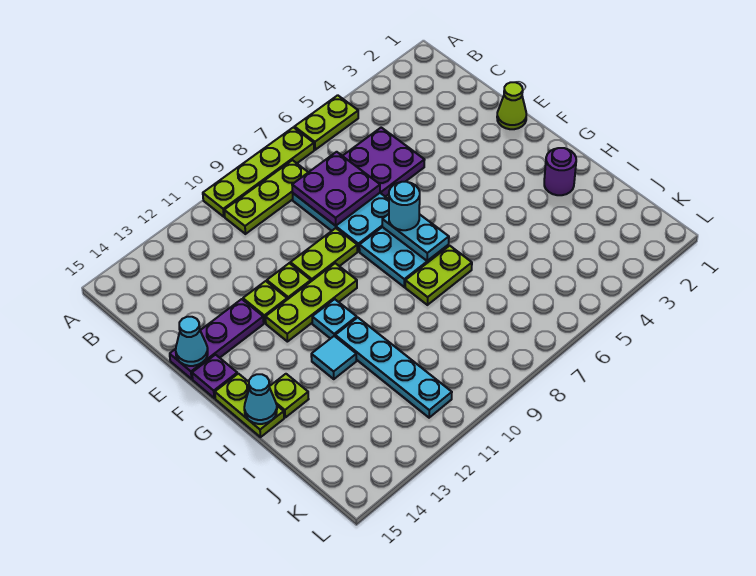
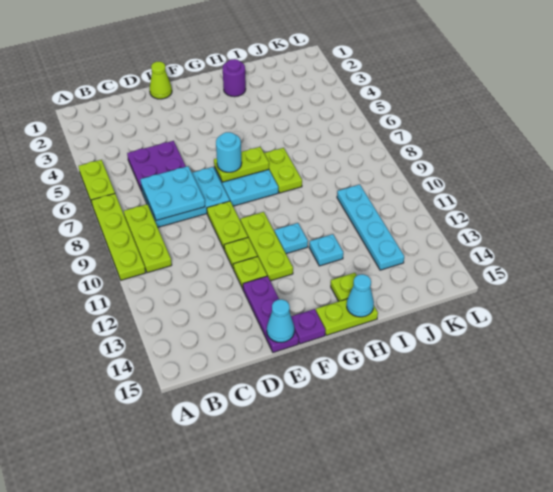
purple plate C7:D8 level 2 -> cyan plate C7:D8 level 2
cyan plate F7:G7 level 2 -> lime plate F7:G7 level 2
cyan plate H11:K11 level 1 -> cyan plate J10:J13 level 1
cyan tile H12 level 1 -> cyan plate H12 level 1

